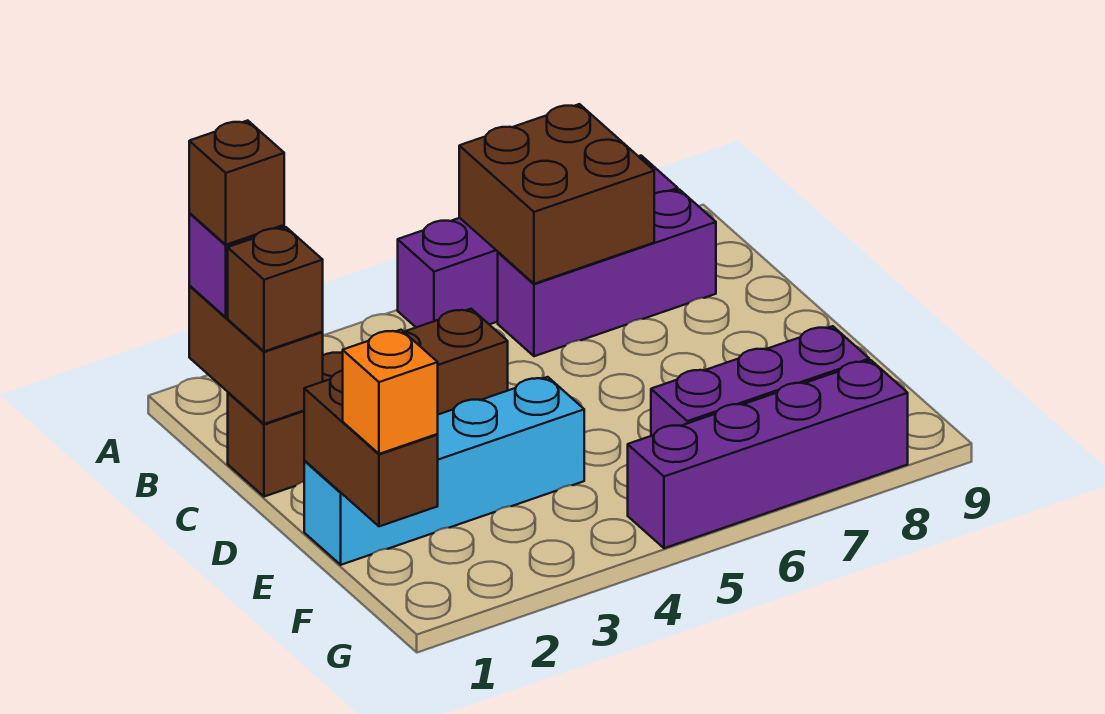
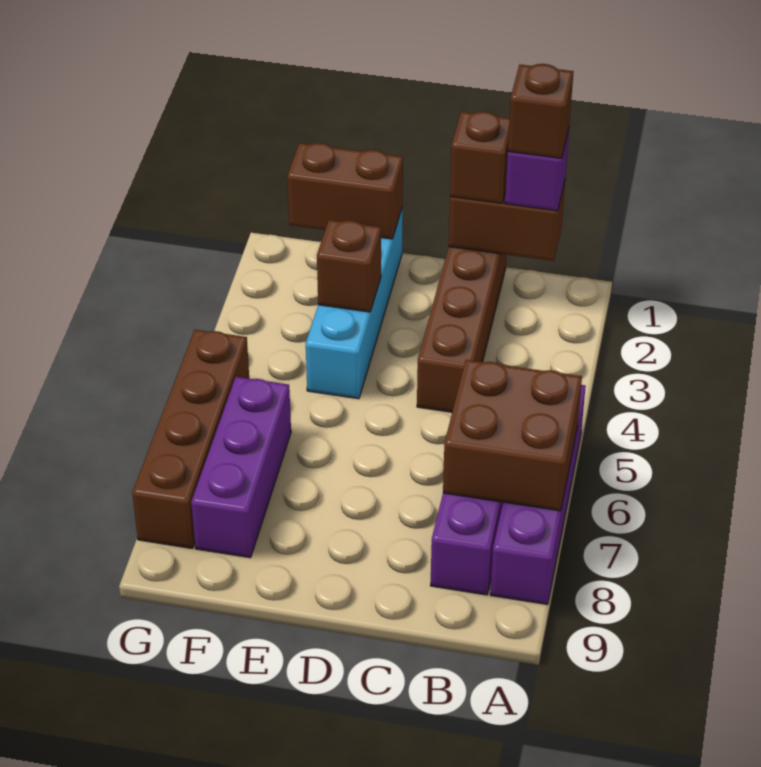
none -> brown brick E3 level 2
orange brick F1 level 3 -> none
purple brick G5:G8 level 1 -> brown brick G5:G8 level 1

